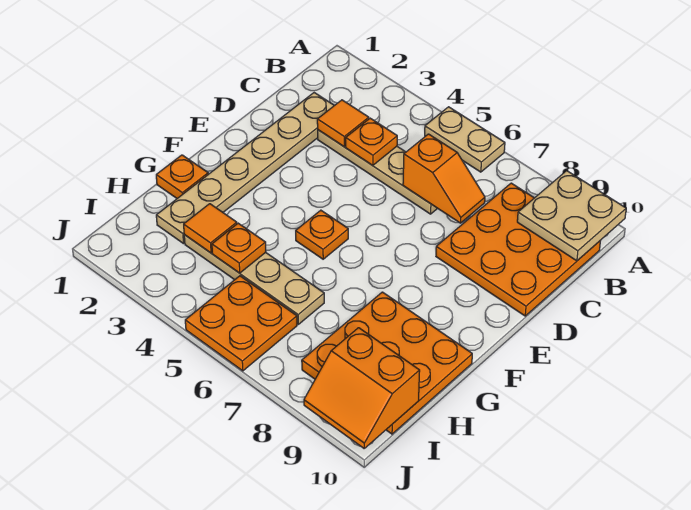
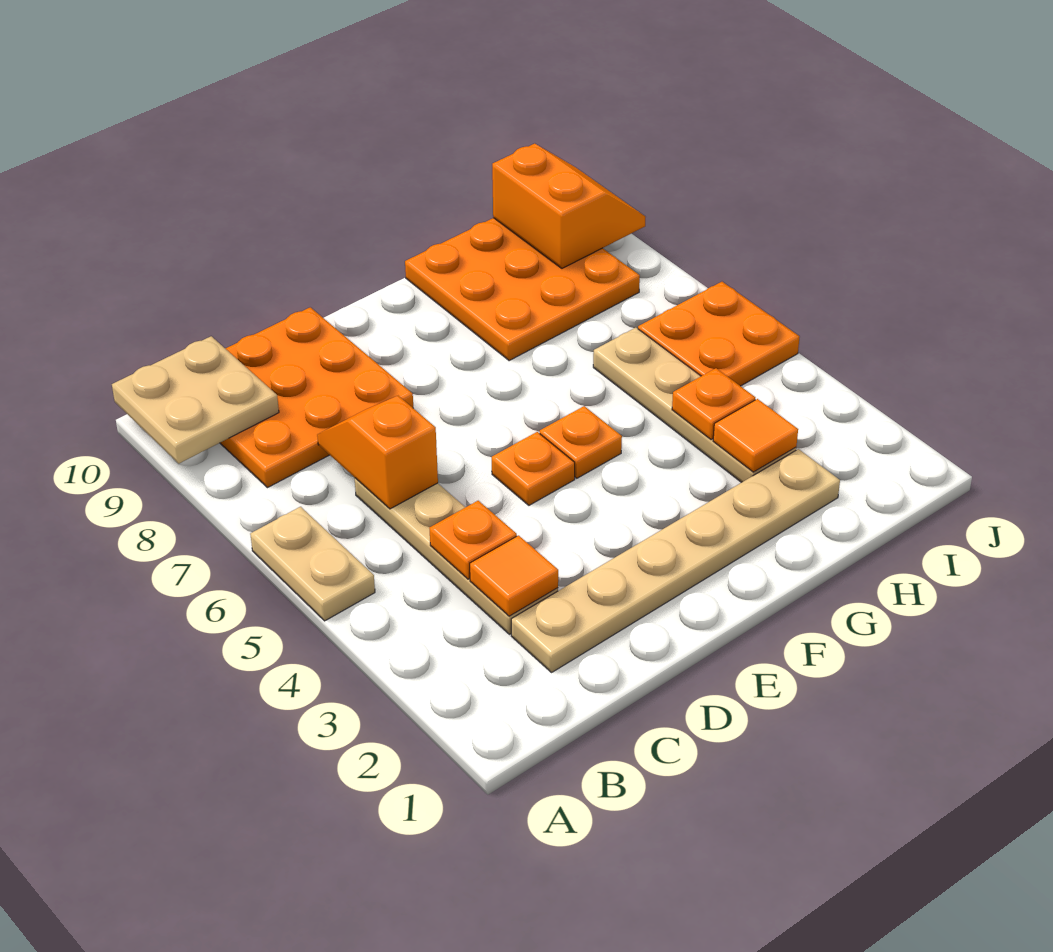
orange plate G1 level 1 -> orange plate E5 level 1

